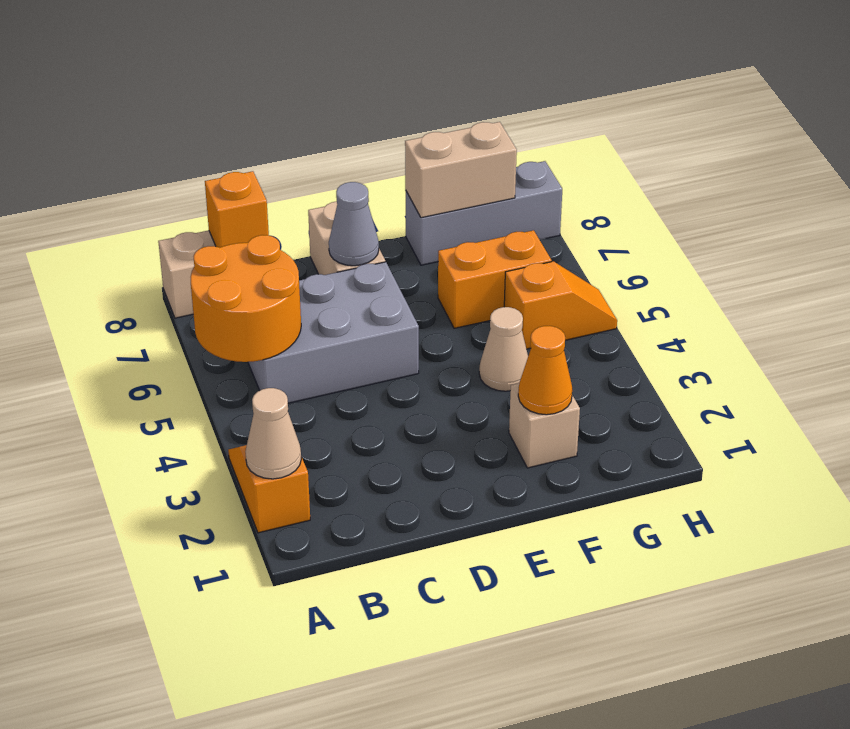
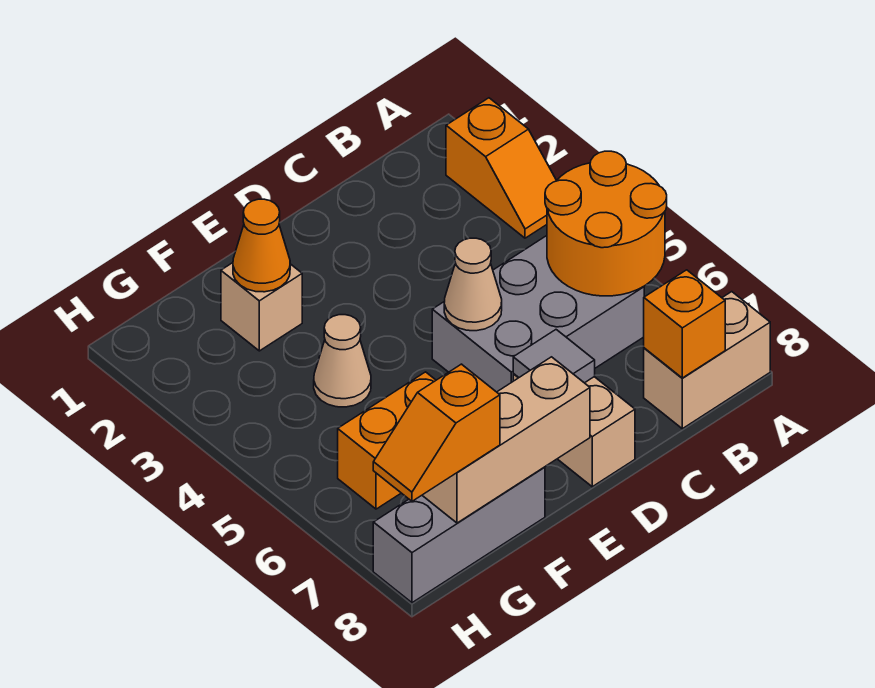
tan cone A2 level 2 -> tan cone D5 level 2
grey cone D7 level 2 -> grey tile D7 level 2
tan brick F8:G8 level 2 -> tan brick E8:G8 level 2
orange slope G5:H5 level 1 top G -> orange slope G8:H8 level 3 top G

